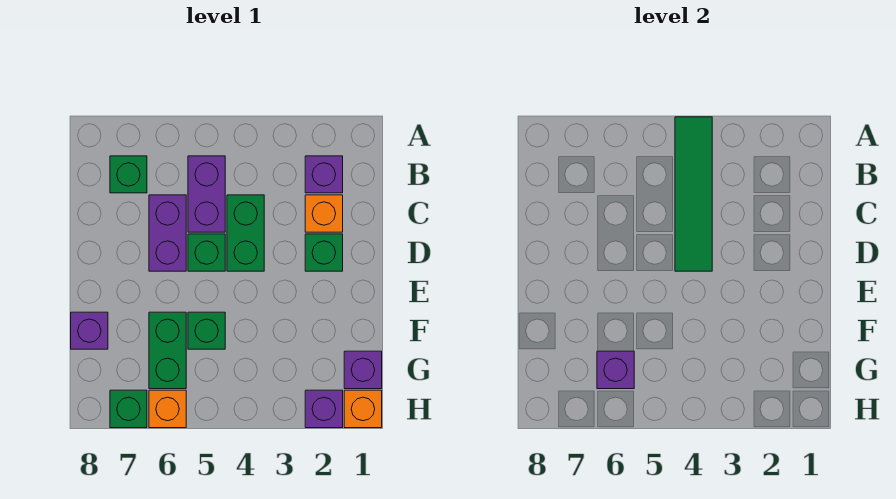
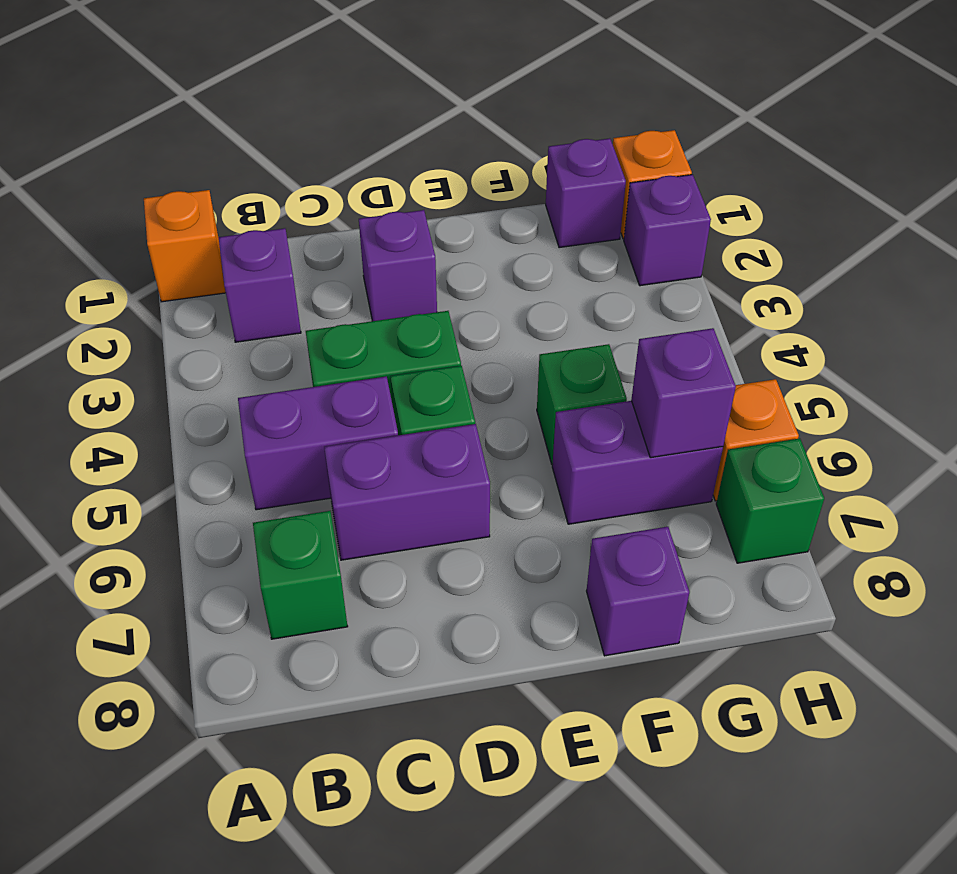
green tile A4:D4 level 2 -> none
orange brick C2 level 1 -> orange brick A1 level 1
green brick D2 level 1 -> purple brick D2 level 1
green brick F6:G6 level 1 -> purple brick F6:G6 level 1

